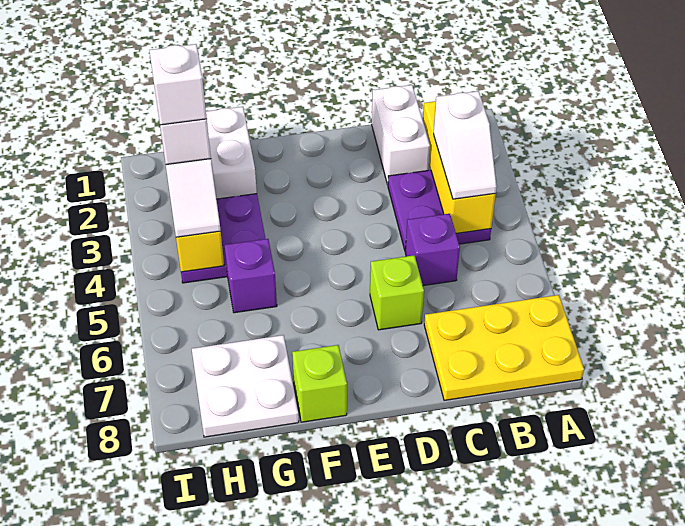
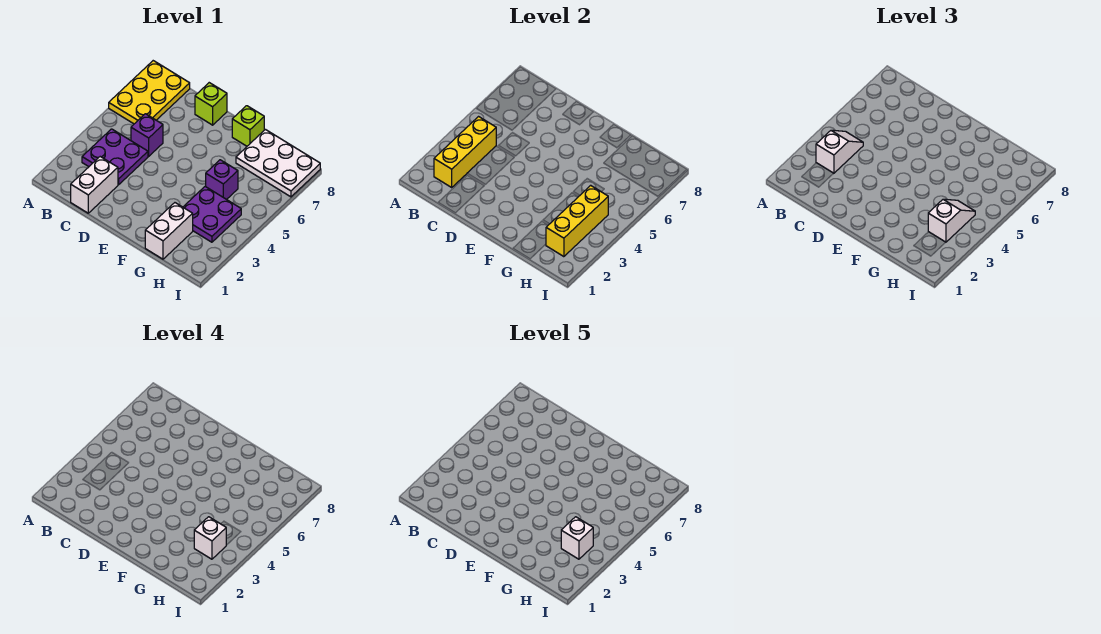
yellow plate A7:C8 level 1 -> yellow plate A6:B8 level 1
lime brick D6 level 1 -> lime brick D8 level 1
white plate G7:H8 level 1 -> white plate G7:I8 level 1

